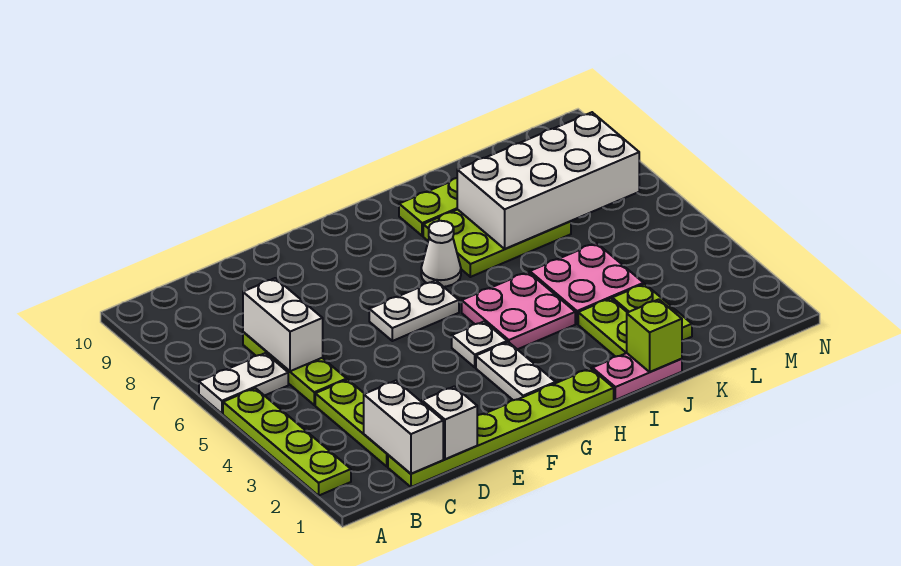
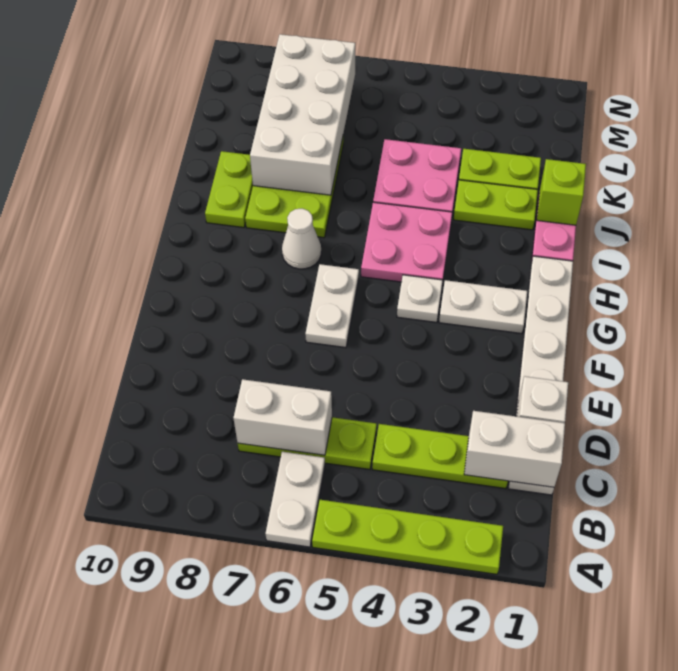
lime plate C1:H1 level 1 -> white plate C1:H1 level 1

